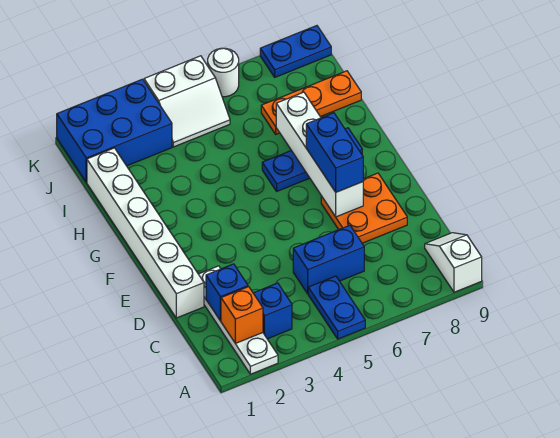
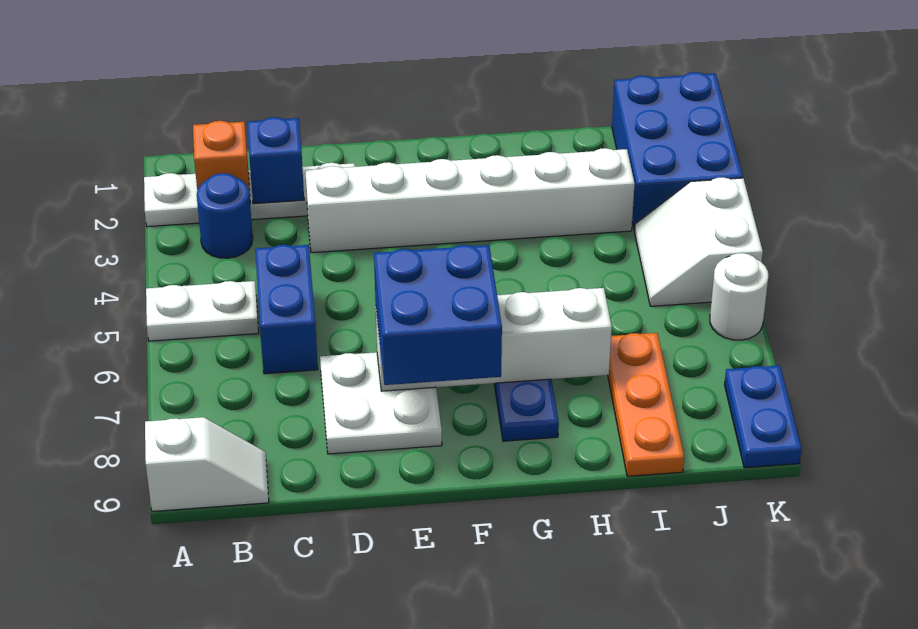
blue plate A5:B5 level 1 -> white plate A5:B5 level 1
blue brick B3 level 1 -> blue round brick B3 level 1
white brick D1:I1 level 1 -> white brick D3:I3 level 1
orange plate D7:E8 level 1 -> white plate D7:E8 level 1
blue brick E7:F7 level 3 -> blue brick E7:F8 level 3

